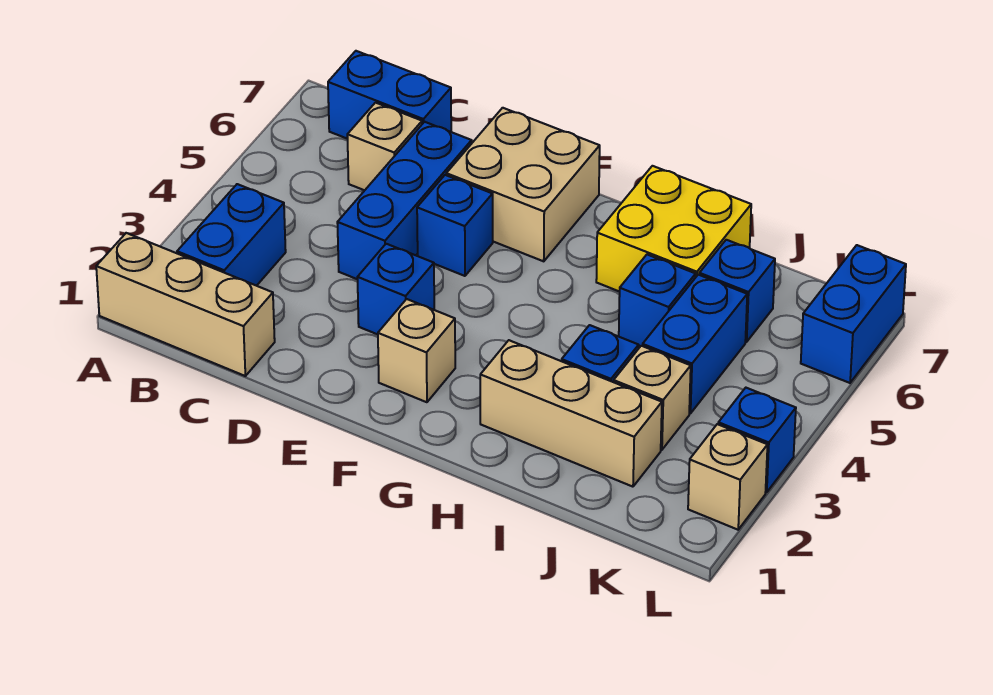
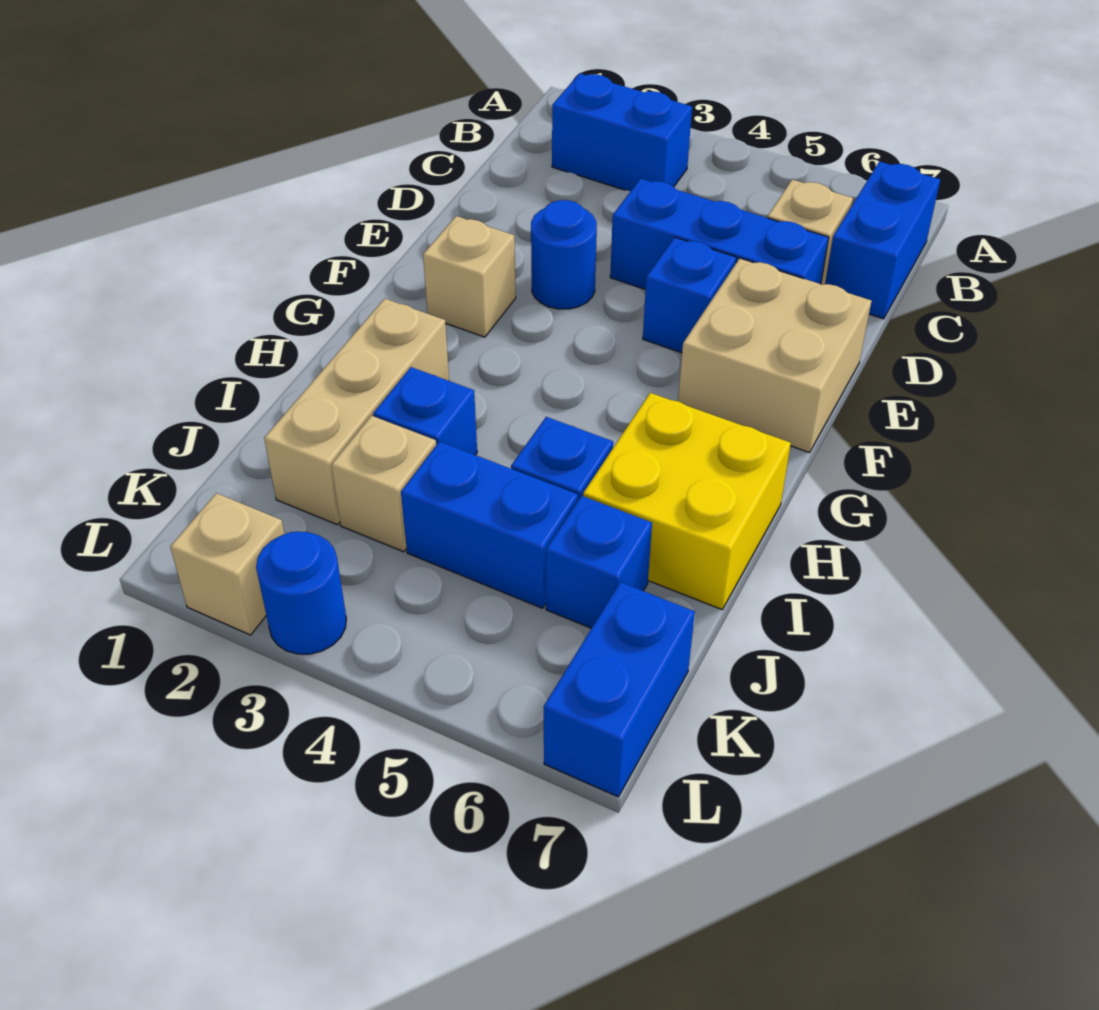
tan brick A1:C1 level 1 -> none
blue brick E3 level 1 -> blue round brick E3 level 1
blue brick L3 level 1 -> blue round brick L3 level 1
blue brick L6:L7 level 1 -> blue brick K7:L7 level 1

